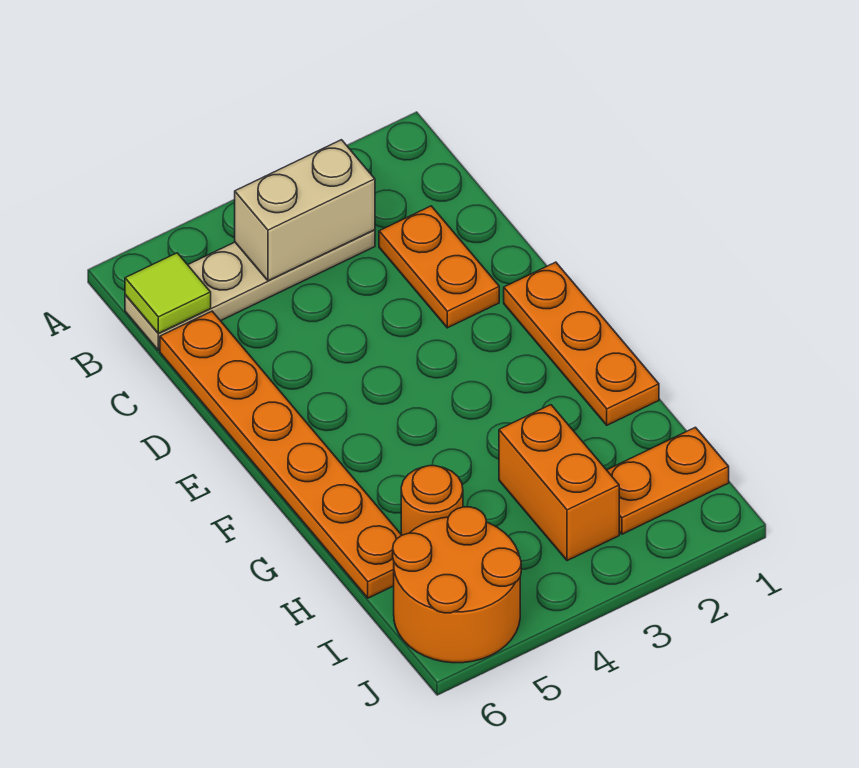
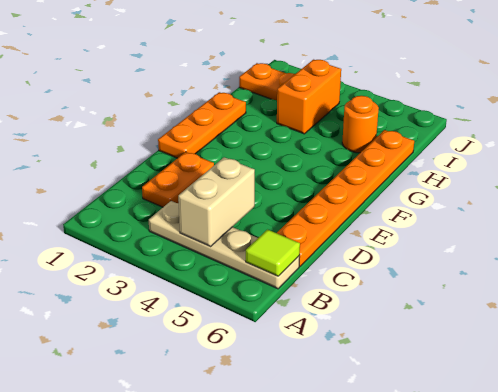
tan brick B3:B4 level 2 -> tan brick B4:C4 level 2
orange round brick I5:J6 level 1 -> none

